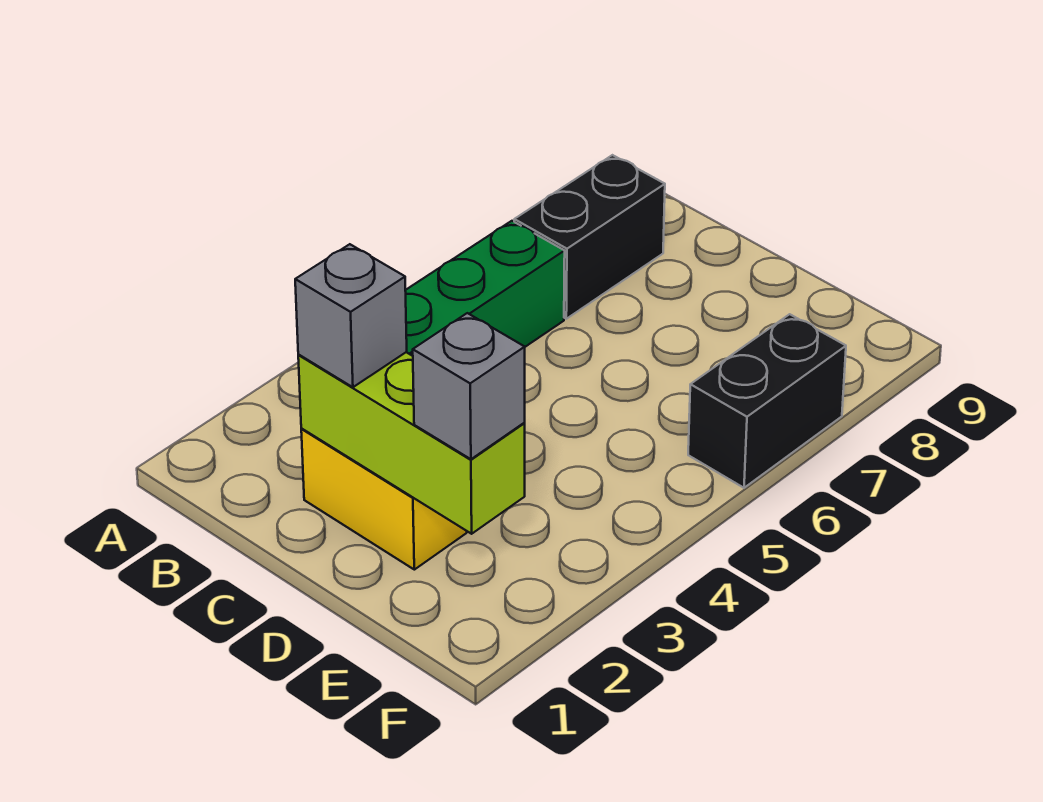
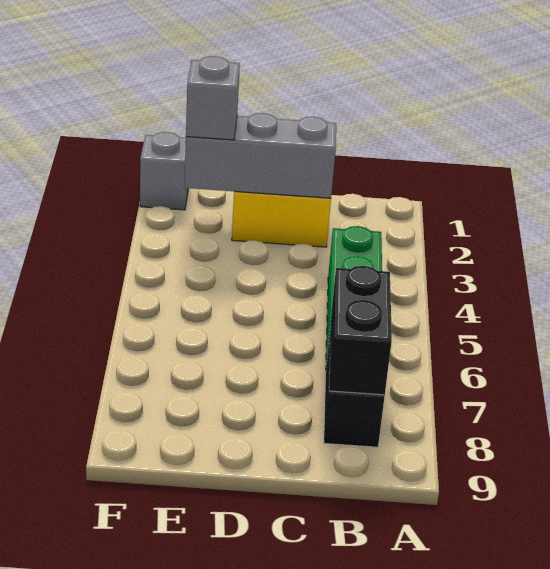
lime brick C2:E2 level 2 -> grey brick C2:E2 level 2
grey brick C2 level 3 -> grey brick F1 level 1
black brick F6:F7 level 1 -> black brick B7:B8 level 2

